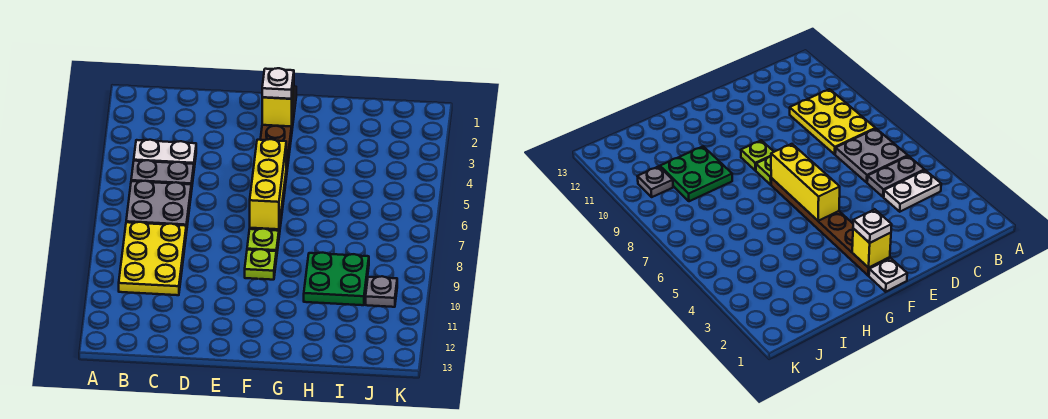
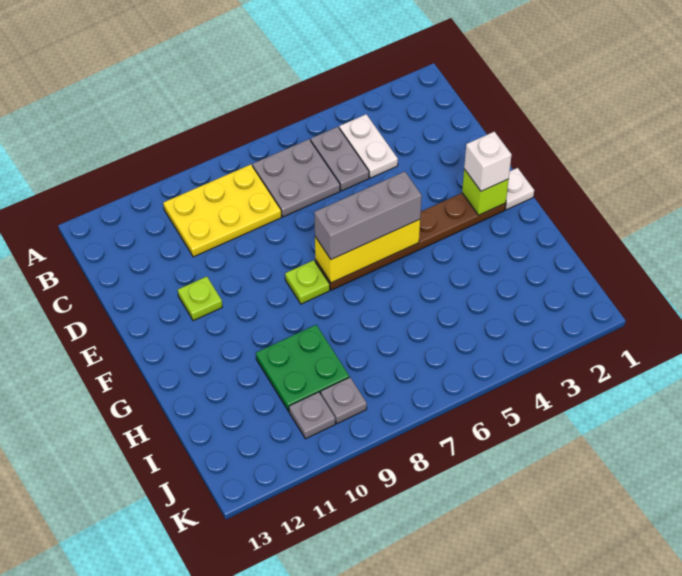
yellow brick F2 level 2 -> lime brick F2 level 2
white plate F2 level 3 -> white brick F2 level 3
none -> grey brick F5:F7 level 3
lime plate F9 level 1 -> lime plate E11 level 1
none -> grey plate J9 level 1

